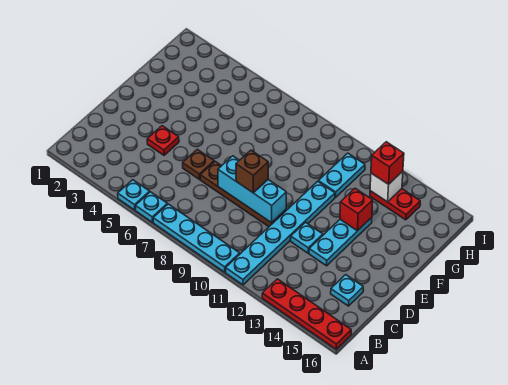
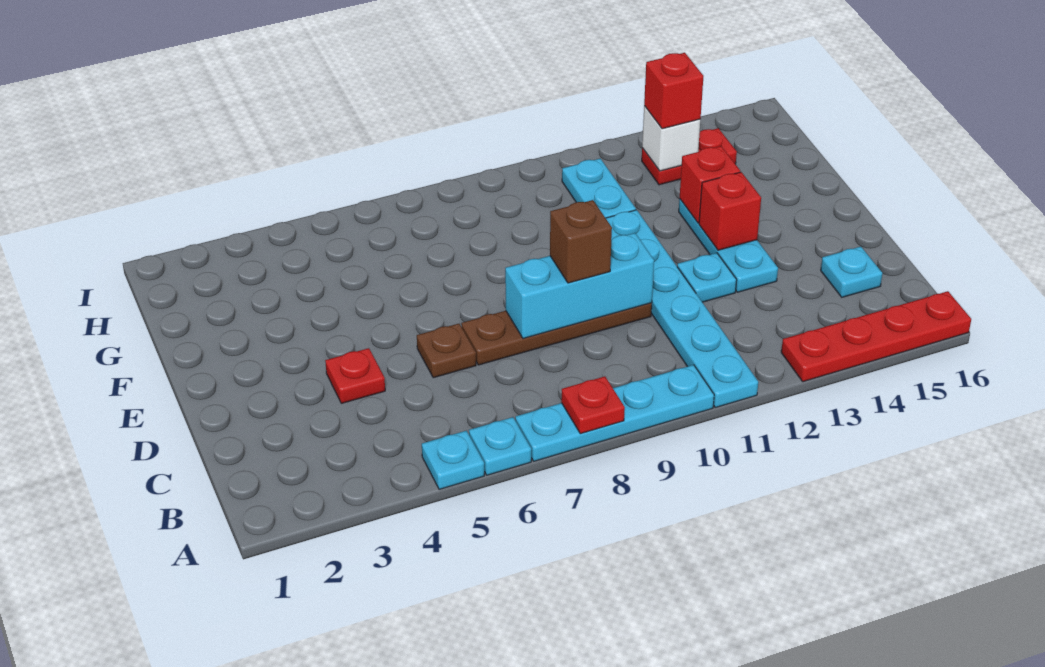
none -> red plate A8 level 2
none -> red brick E13 level 2

